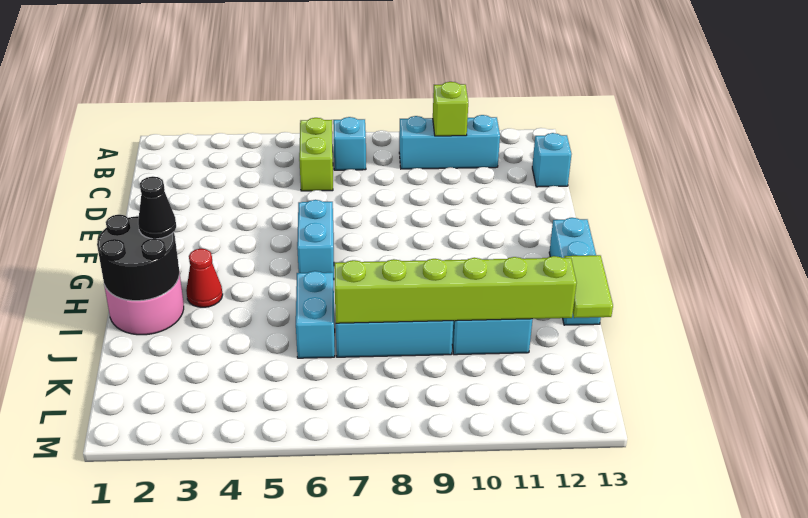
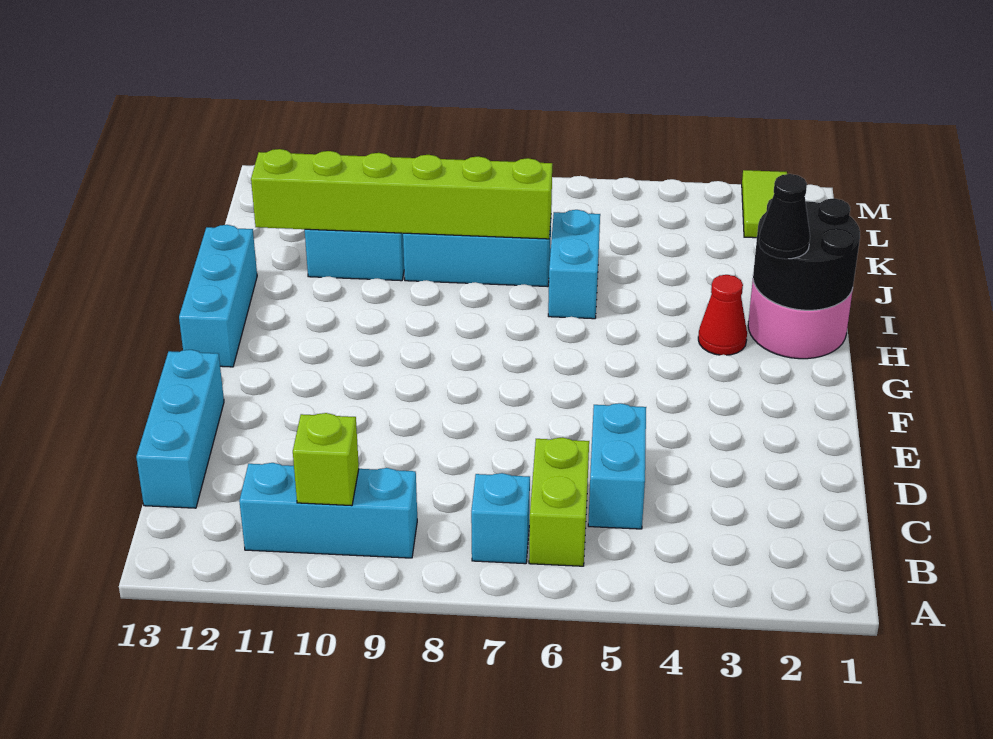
cyan brick C13 level 1 -> cyan brick C13:E13 level 1
cyan brick F6:G6 level 1 -> cyan brick C5:D5 level 1
lime tile I13:J13 level 2 -> lime tile L2:M2 level 1

